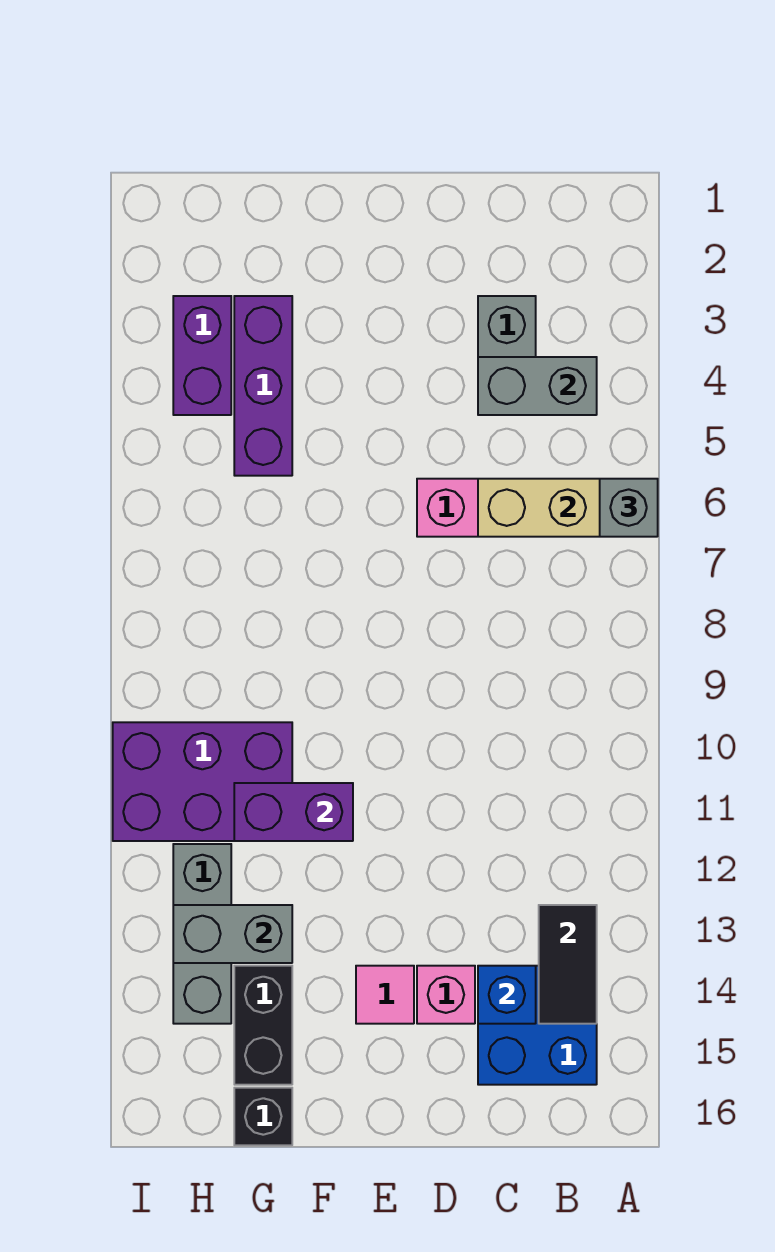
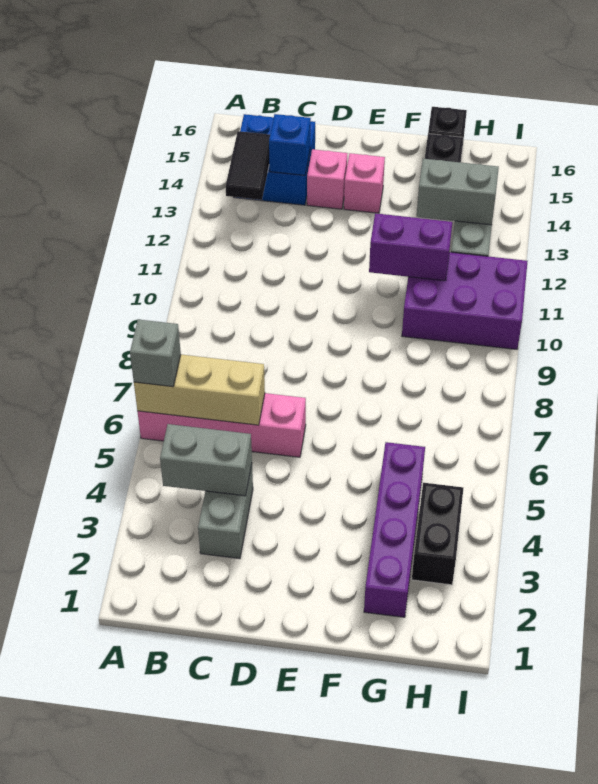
pink tile E14 level 1 -> pink brick E14 level 1
purple brick G3:G5 level 1 -> purple brick G2:G5 level 1
purple brick H3:H4 level 1 -> black brick H3:H4 level 1

